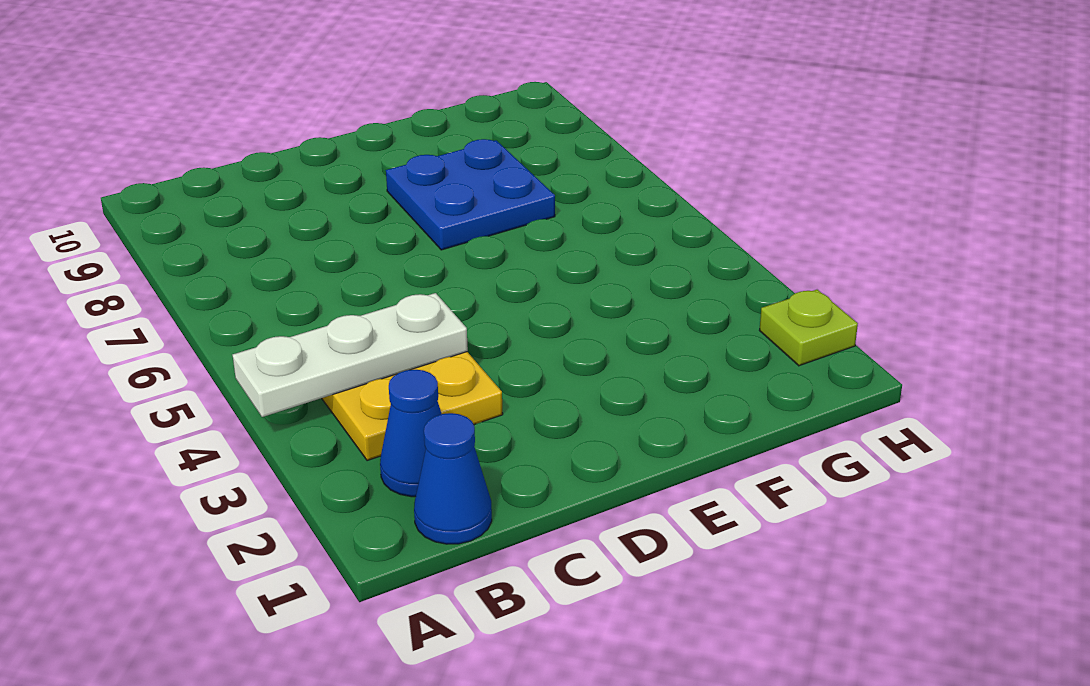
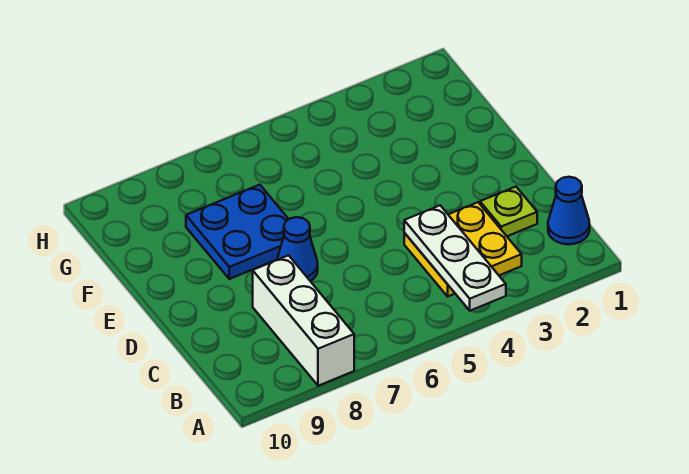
none -> white brick A8:C8 level 1
blue cone B2 level 1 -> blue cone D7 level 1
lime plate H2 level 1 -> lime plate C2 level 1

